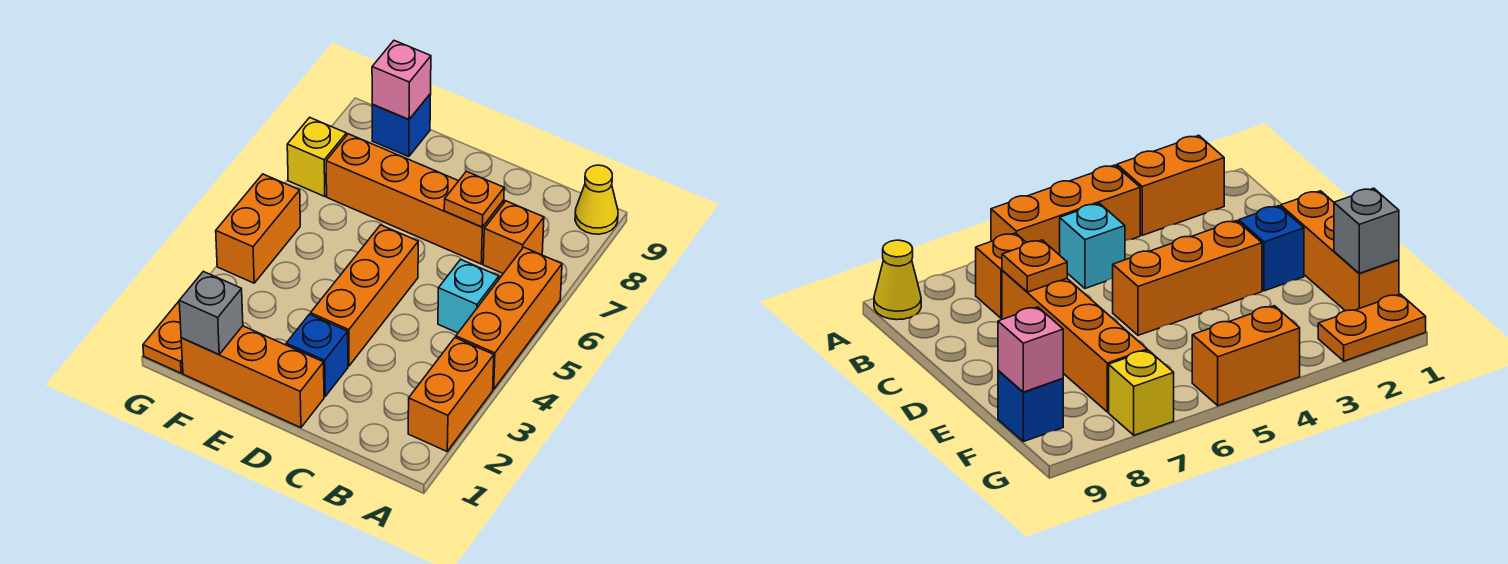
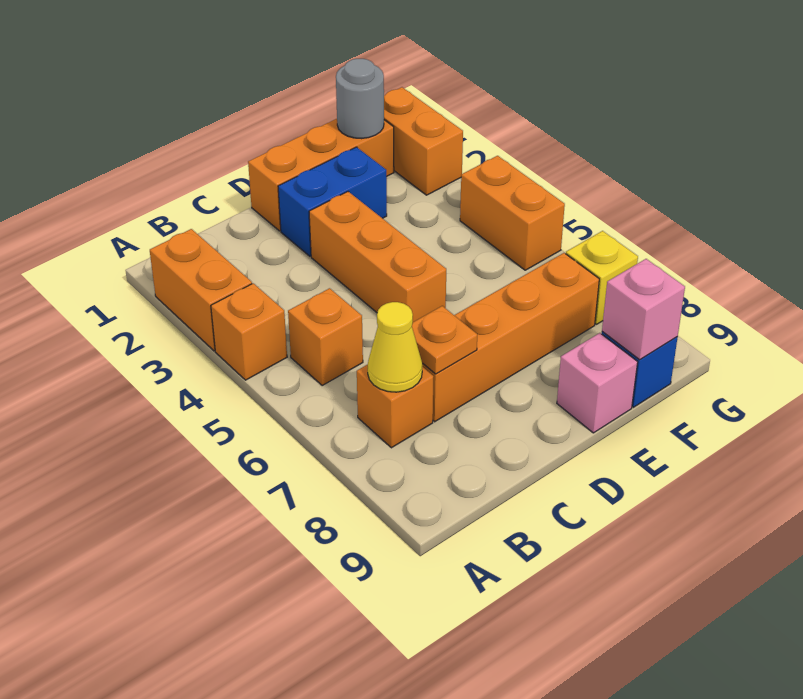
orange brick A4:A6 level 1 -> orange brick A4 level 1
yellow cone A9 level 1 -> yellow cone B7 level 2
cyan brick B5 level 1 -> orange brick B5 level 1
blue brick D2 level 1 -> blue brick D2:E2 level 1
none -> pink brick E9 level 1
grey brick F1 level 2 -> grey round brick F1 level 2
orange plate G1:G2 level 1 -> orange brick G1:G2 level 1

